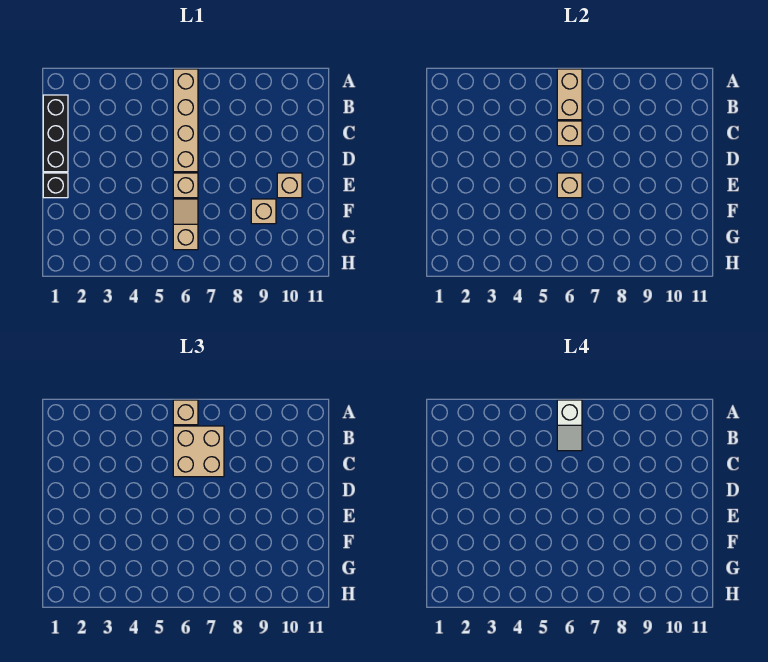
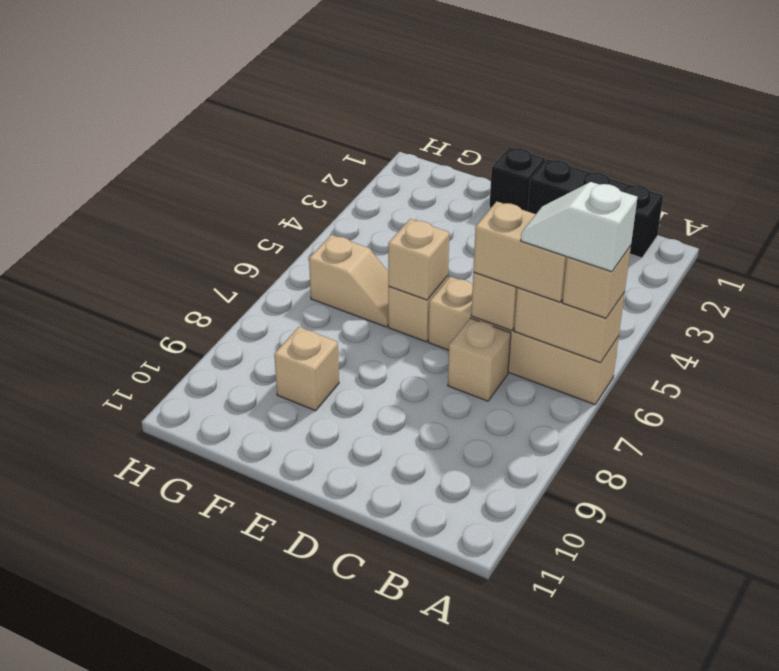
tan brick B6:C7 level 3 -> tan brick B6:C6 level 3
tan brick E10 level 1 -> tan brick C7 level 1

